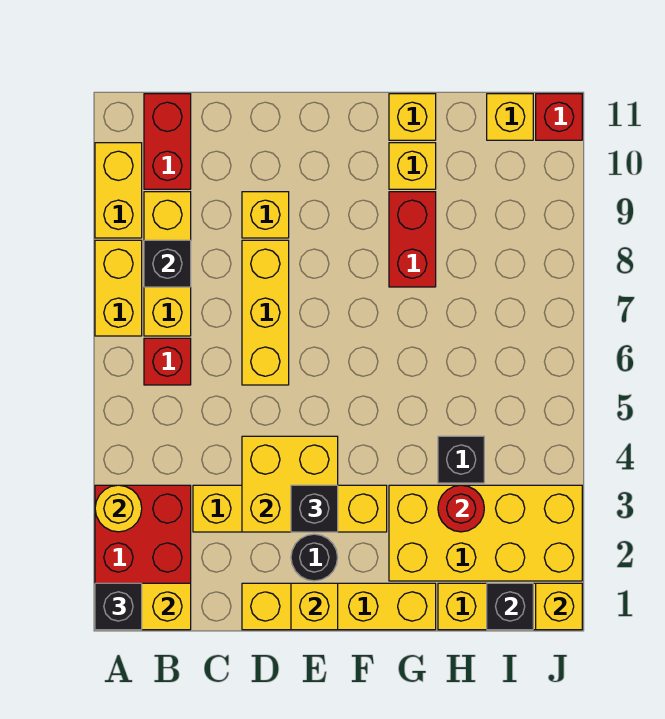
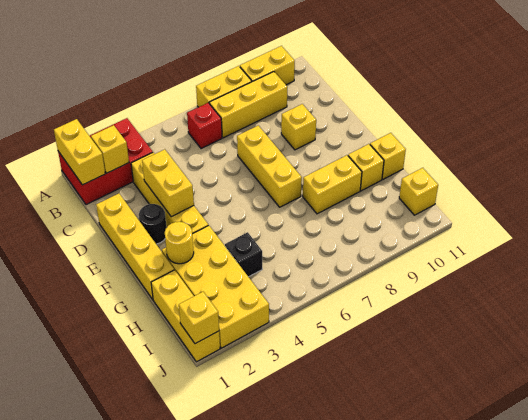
black brick A1 level 3 -> none
yellow round brick A3 level 2 -> yellow round brick G2 level 2
black brick B8 level 2 -> none
red brick B10:B11 level 1 -> none
yellow brick D3:E4 level 2 -> yellow brick D3:E3 level 2
yellow brick D6:D8 level 1 -> yellow brick D7:F7 level 1
yellow brick E1 level 2 -> yellow brick B2 level 2
black brick E3 level 3 -> none
red brick G8:G9 level 1 -> yellow brick G8:G9 level 1
red round brick H3 level 2 -> none
black brick I1 level 2 -> none
red brick J11 level 1 -> none

